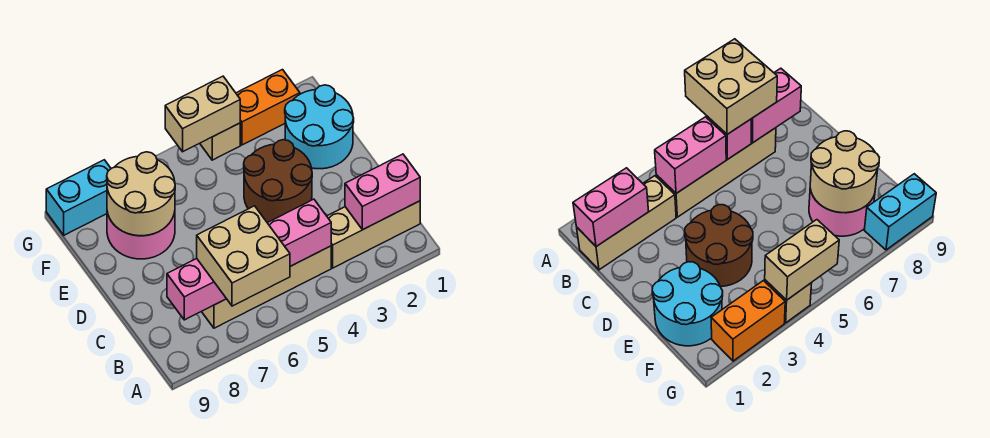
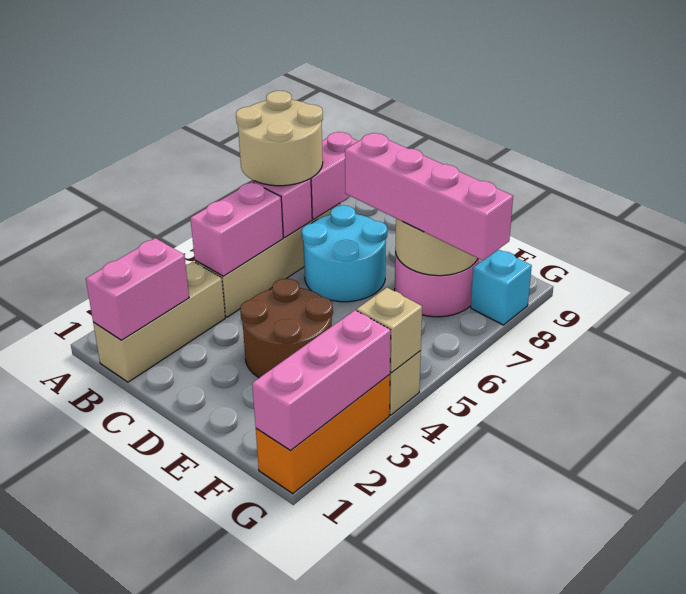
tan brick A6:B7 level 3 -> tan round brick A6:B7 level 3
none -> pink brick D7:G7 level 3
cyan round brick E1:F2 level 1 -> cyan round brick C6:D7 level 1
none -> pink brick G1:G3 level 2
orange brick G2:G3 level 1 -> orange brick G1:G3 level 1
tan brick G4:G5 level 2 -> tan brick G4 level 2
cyan brick G8:G9 level 1 -> cyan brick G8 level 1

